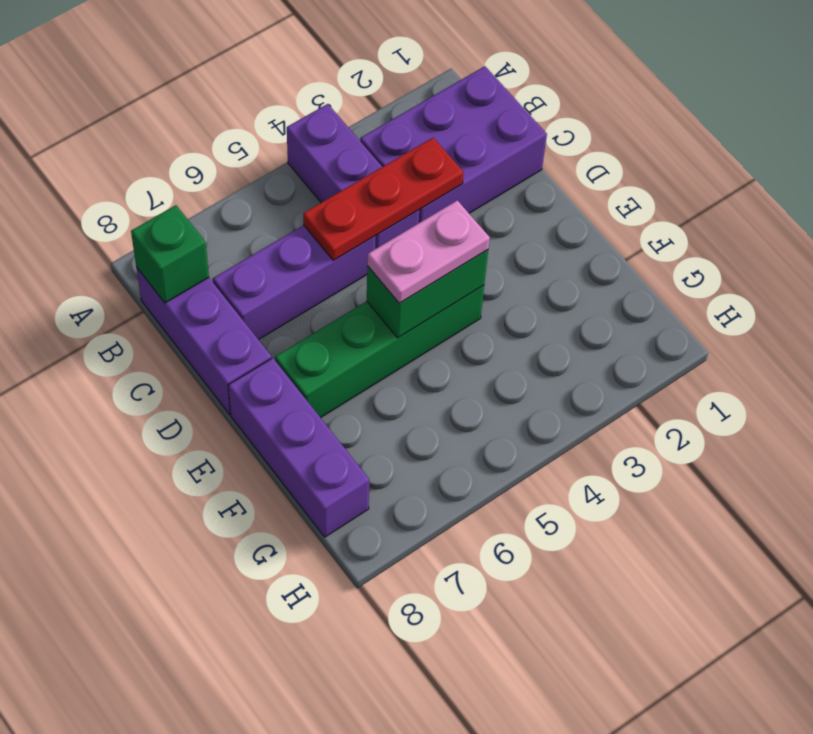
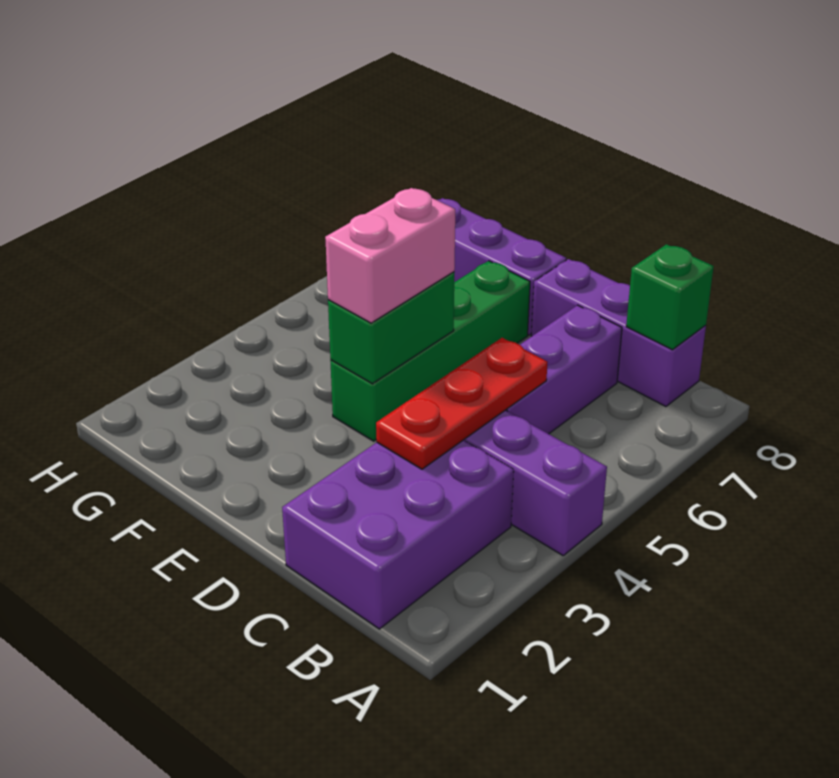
pink plate E4:E5 level 3 -> pink brick E4:E5 level 3

